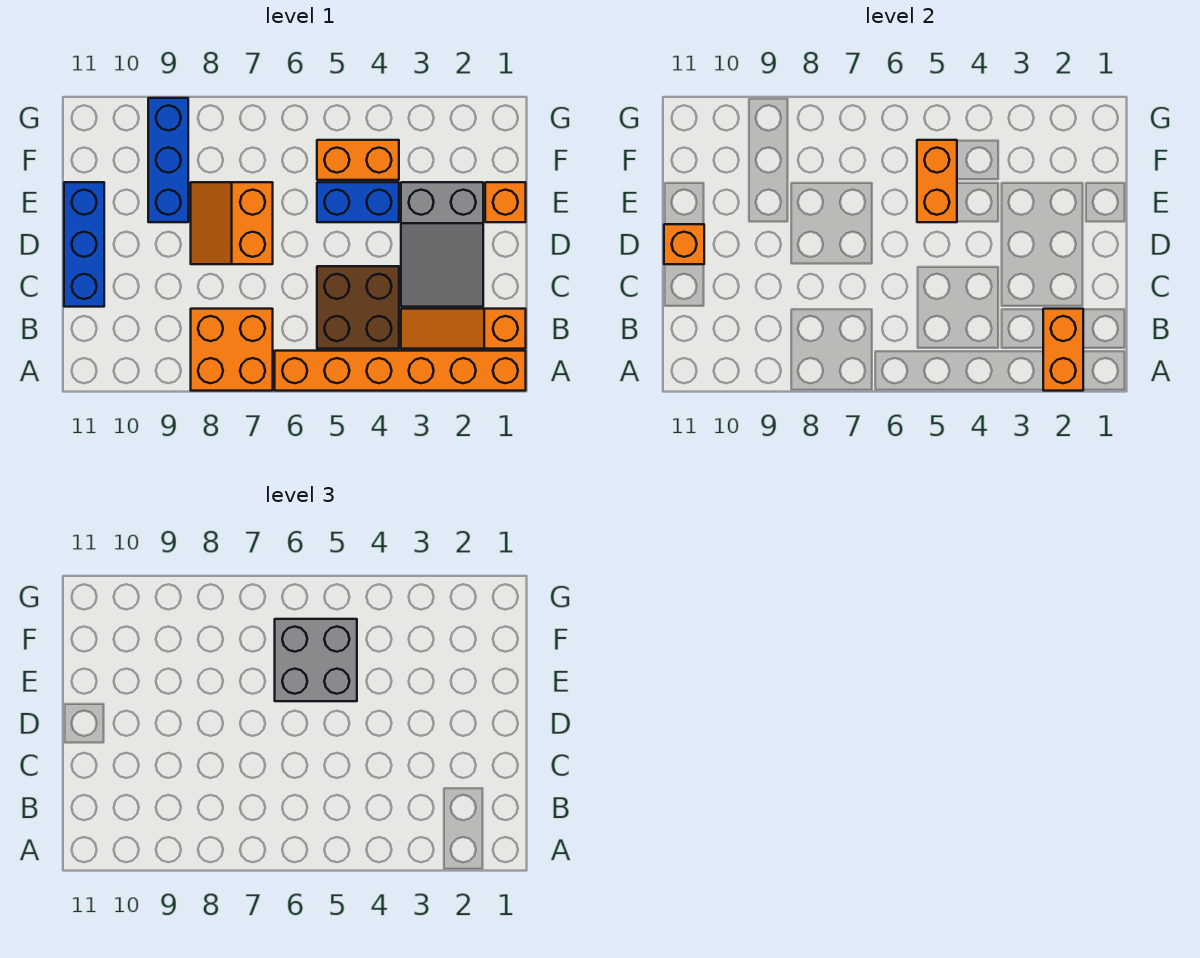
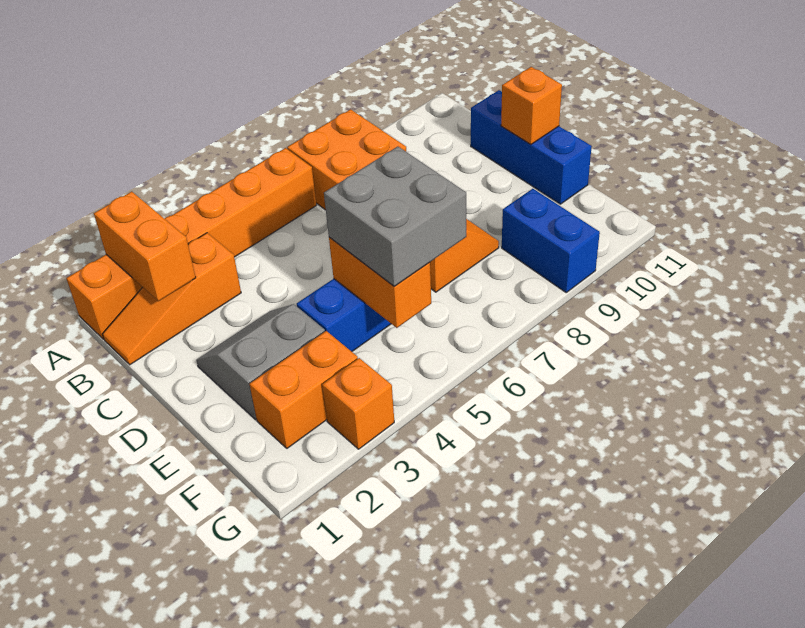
orange slope B1:B3 level 1 top 1 -> orange slope B1:B3 level 1 top 3
brown brick B4:C5 level 1 -> none
grey slope C2:E3 level 1 top E -> grey slope D2:E3 level 1 top E
orange brick E1 level 1 -> orange brick G3 level 1
blue brick E9:G9 level 1 -> blue brick F9:G9 level 1
orange brick F4:F5 level 1 -> orange brick F2:F3 level 1

